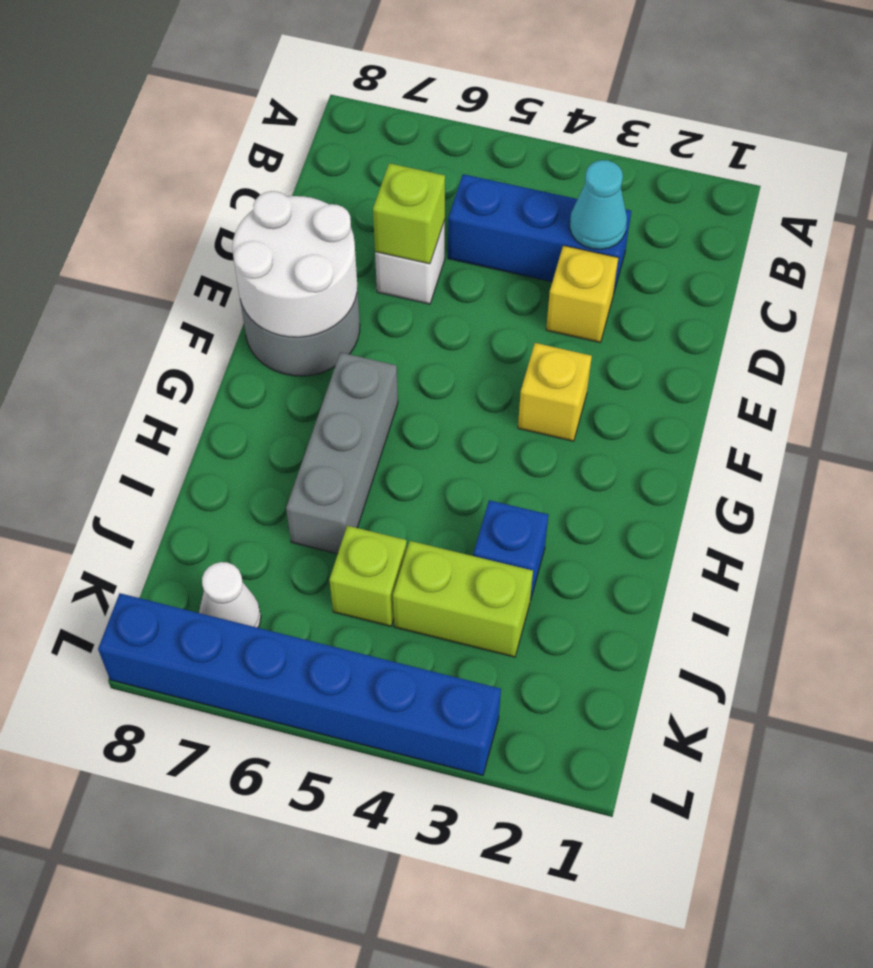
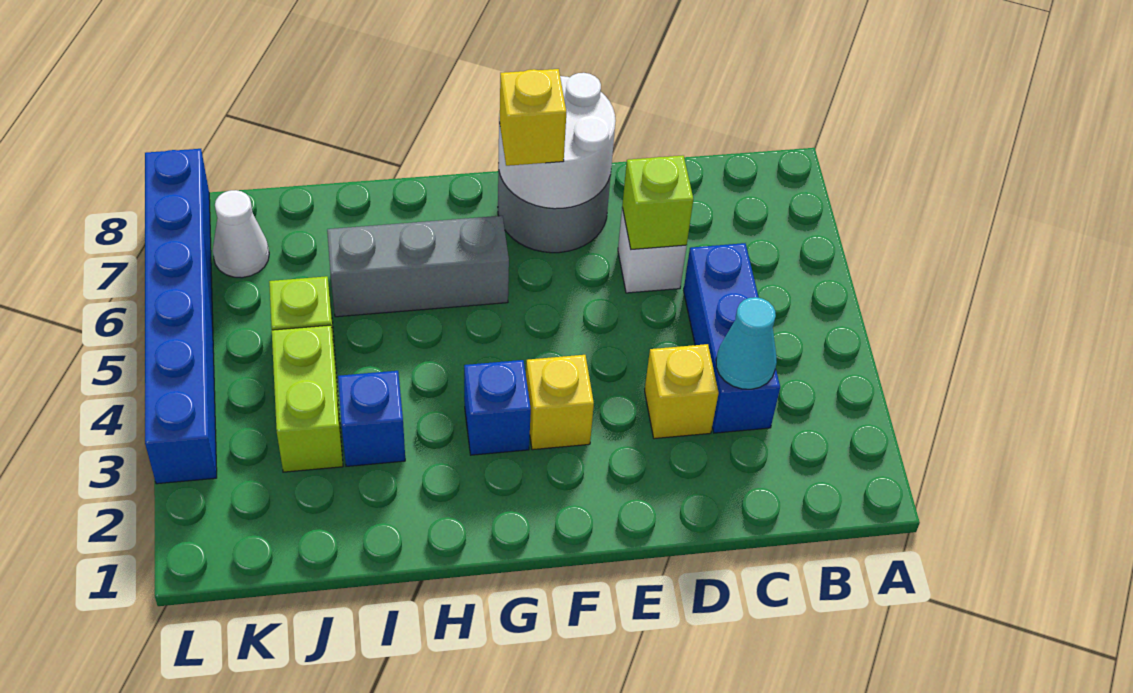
none -> yellow brick F7 level 3
none -> blue brick G3 level 1

